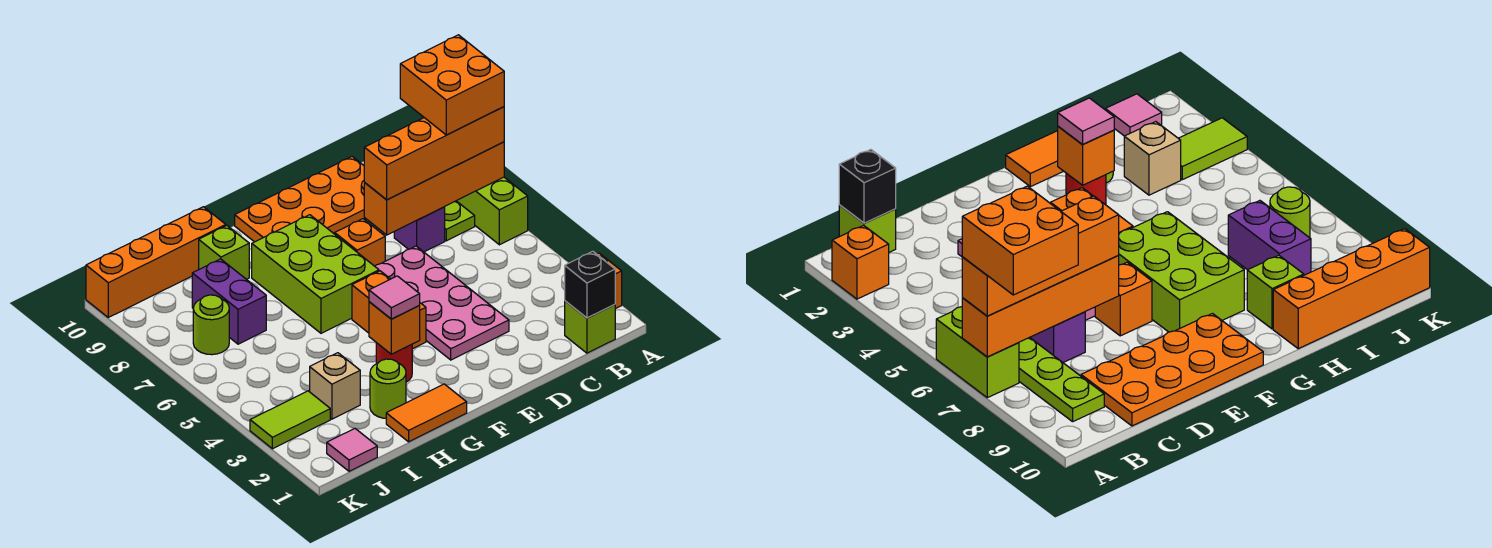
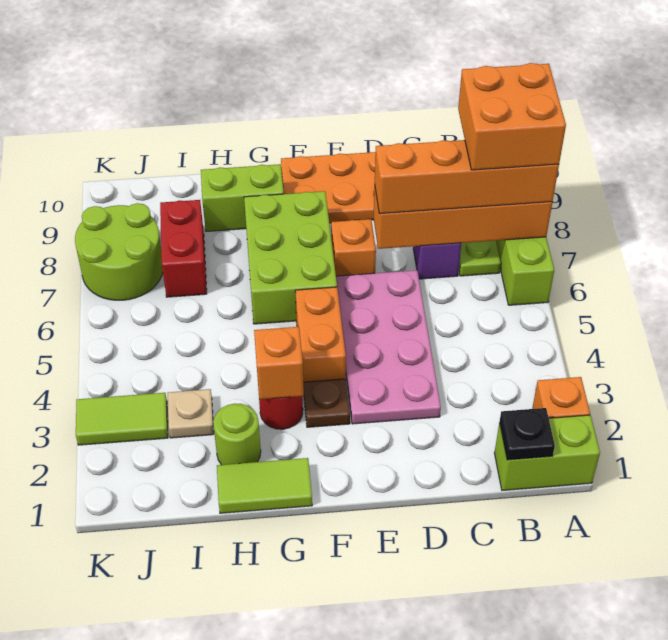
lime brick B1 level 1 -> lime brick A1:B1 level 1
black brick B1 level 2 -> black plate B1 level 2
none -> brown plate F3 level 1
orange tile G1:H1 level 1 -> lime tile G1:H1 level 1
pink tile G3 level 3 -> none
lime brick H9 level 1 -> lime brick G9:H9 level 1
orange brick H10:K10 level 1 -> none
tan brick I3 level 1 -> tan plate I3 level 1
purple brick I7:I8 level 1 -> red brick I7:I8 level 1
pink tile J1 level 1 -> none
lime round brick J7 level 1 -> lime round brick J7:K8 level 1

